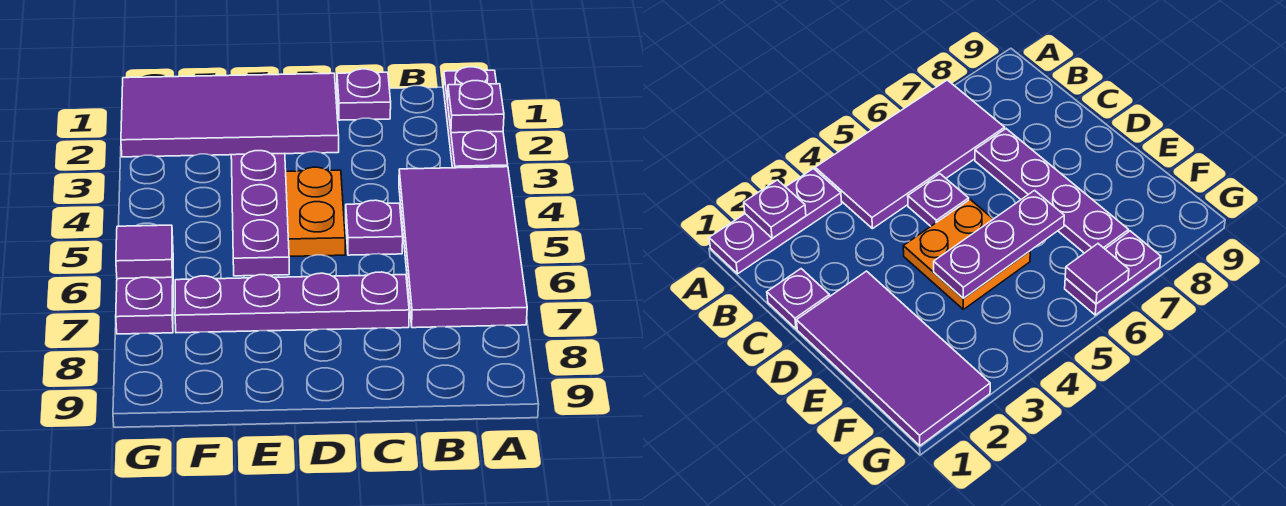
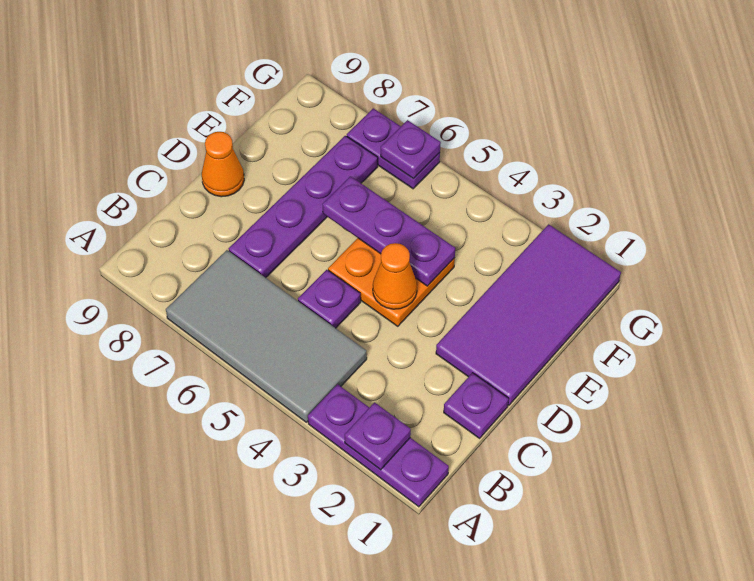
purple tile A4:B7 level 1 -> grey tile A4:B7 level 1
none -> orange cone D4 level 2
none -> orange cone D9 level 1
purple tile G6 level 2 -> purple plate G6 level 2

